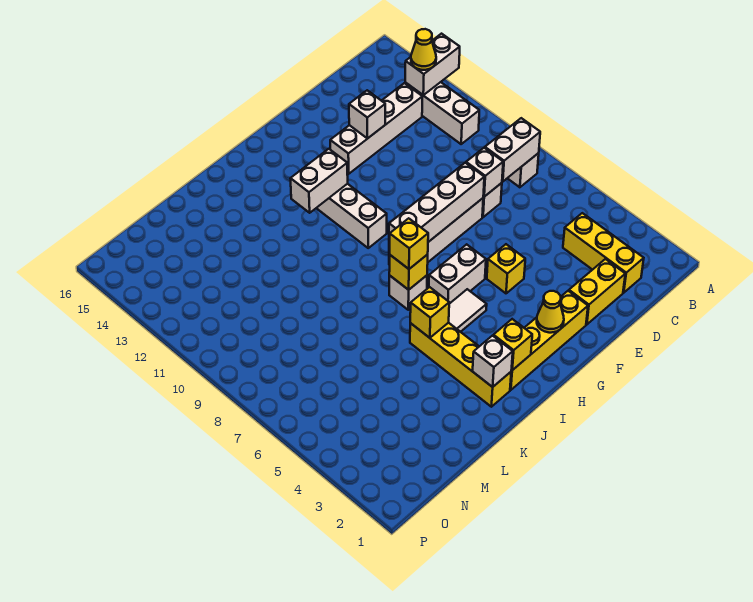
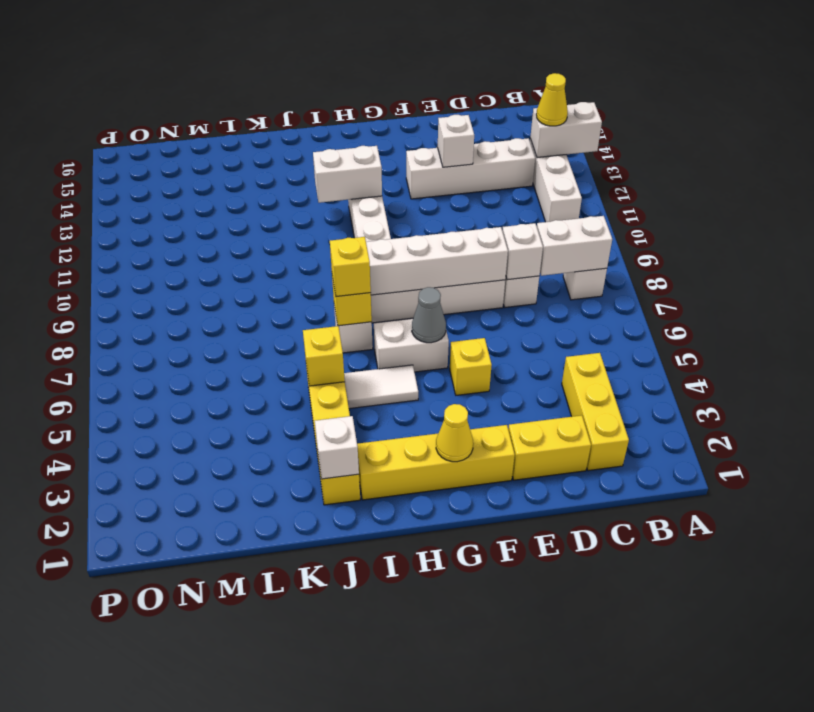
none -> grey cone G6 level 2
yellow brick I2 level 2 -> none

